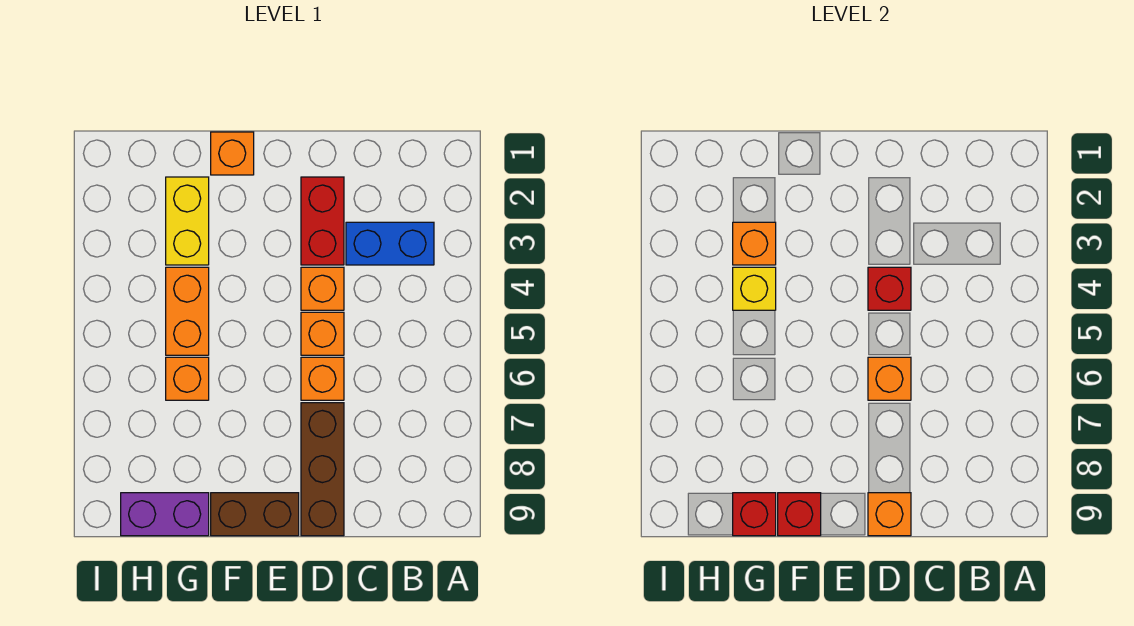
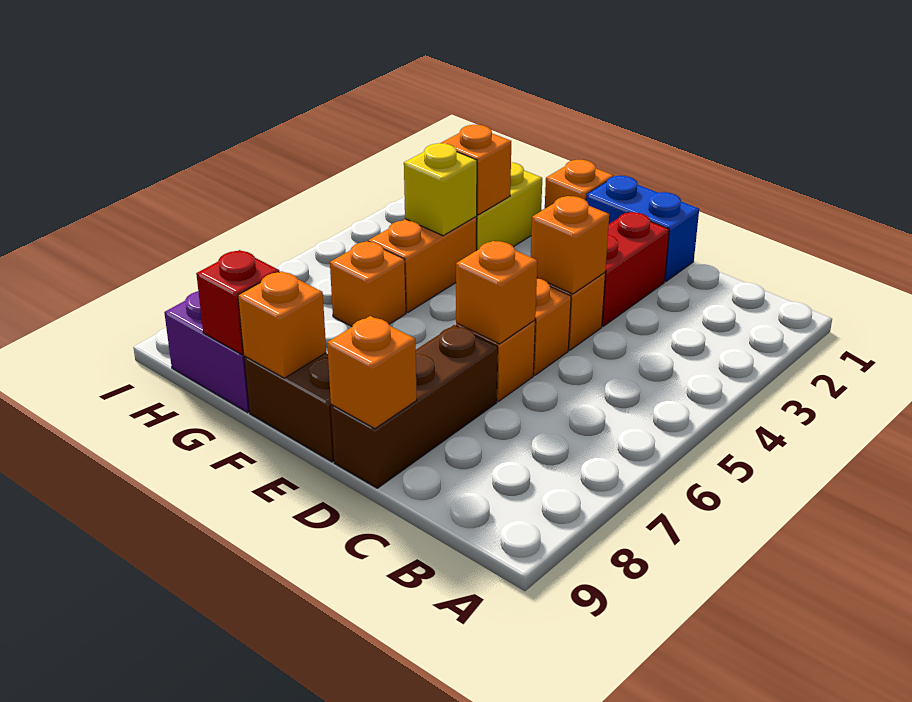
blue brick B3:C3 level 1 -> blue brick D1:E1 level 1
red brick D4 level 2 -> orange brick D4 level 2
red brick F9 level 2 -> orange brick F9 level 2

